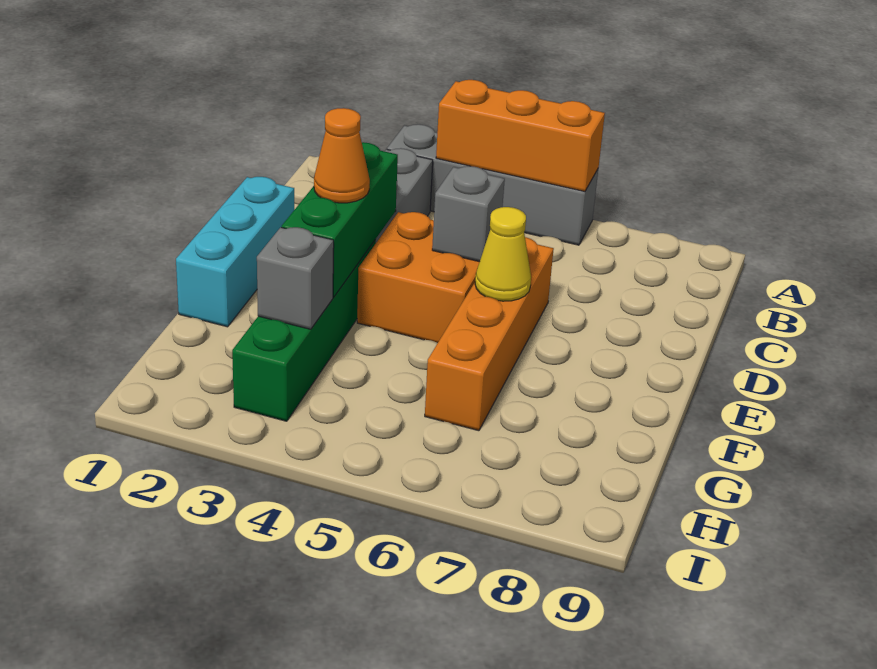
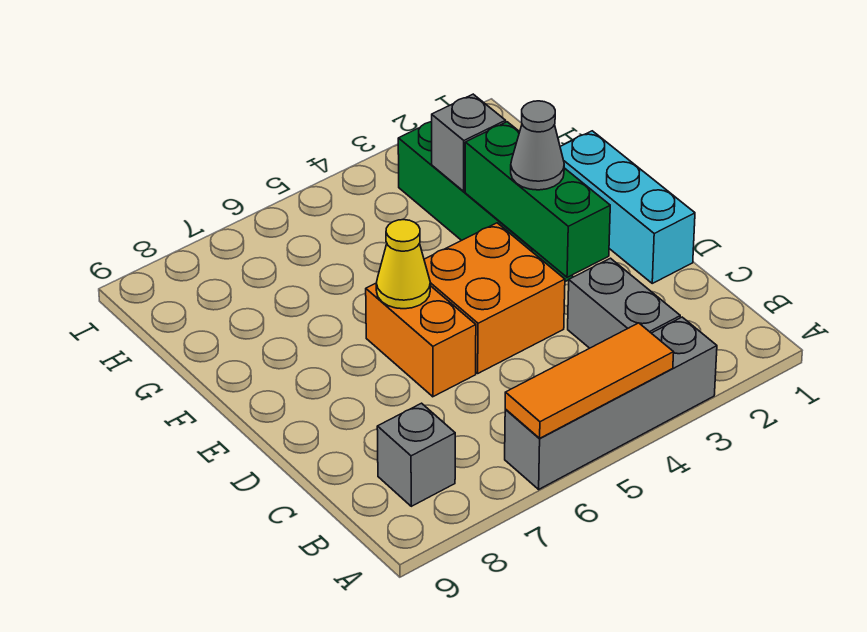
orange brick A4:A6 level 2 -> orange tile A4:A6 level 2
grey brick D5 level 2 -> grey brick B8 level 1
orange brick D6:G6 level 1 -> orange brick D6:E6 level 1
orange cone E3 level 3 -> grey cone E3 level 3

